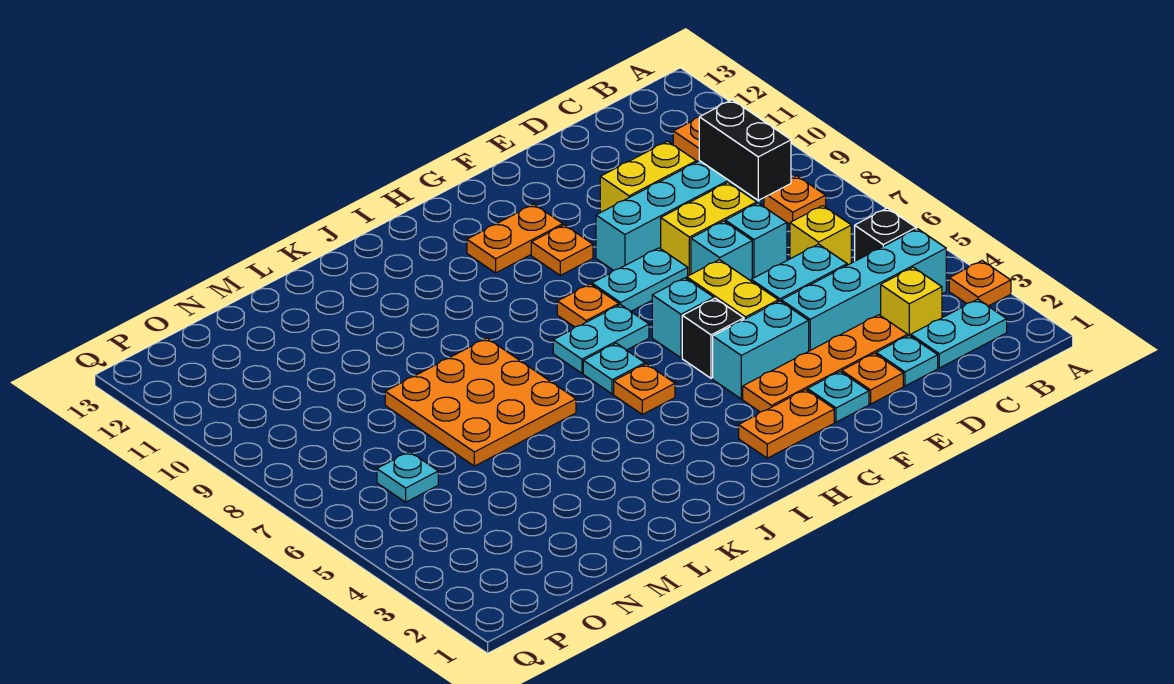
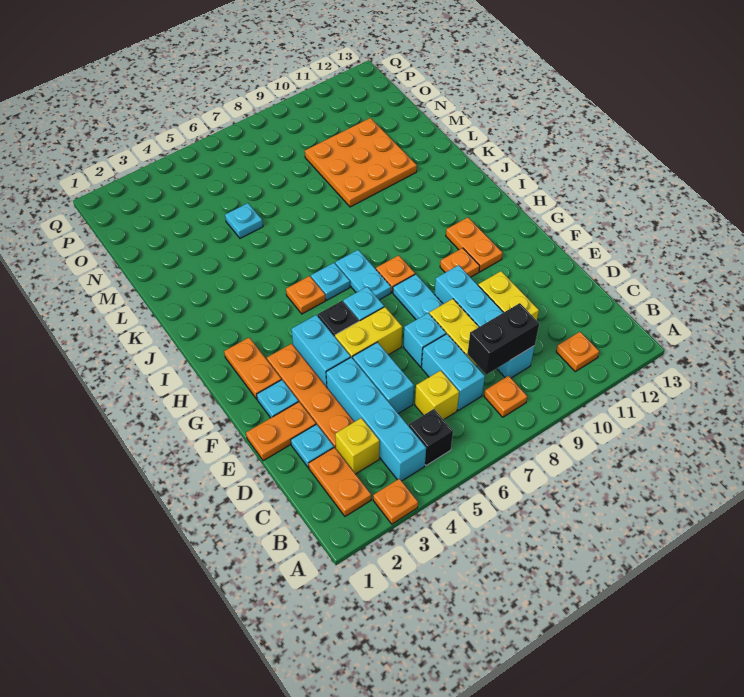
cyan plate B2:C2 level 1 -> orange plate B2:C2 level 1
cyan brick D7 level 1 -> cyan brick C7:D7 level 1
orange plate E2 level 1 -> orange plate E1:E2 level 1
orange plate K6:M8 level 1 -> orange plate L9:N11 level 1
cyan plate O6 level 1 -> cyan plate M5 level 1

